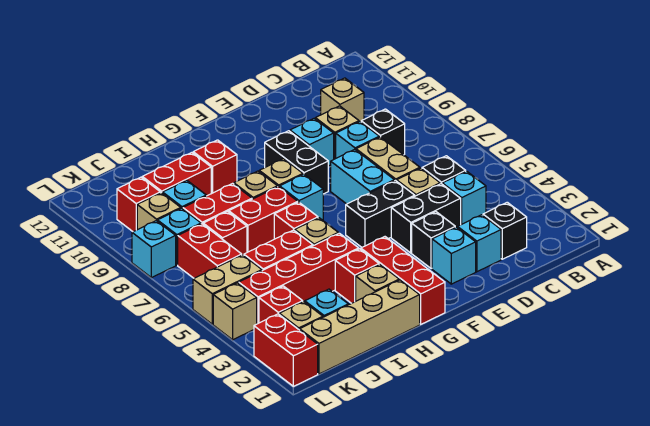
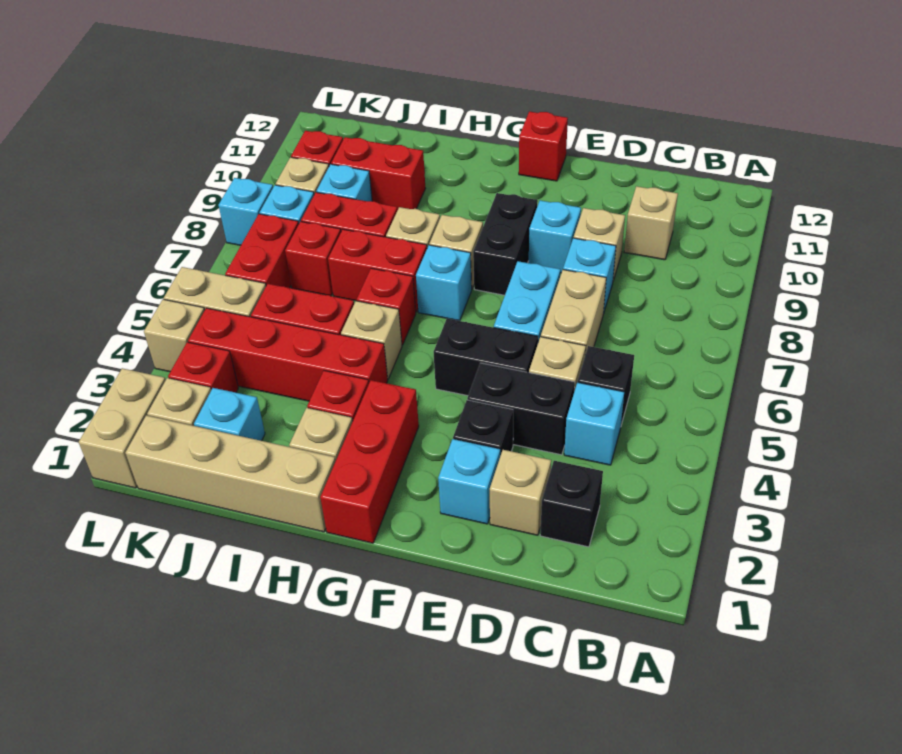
black brick C8 level 1 -> none
cyan brick D2 level 1 -> tan brick D2 level 1
red brick H10 level 1 -> red brick F12 level 1
red brick L1:L2 level 1 -> tan brick L1:L2 level 1

